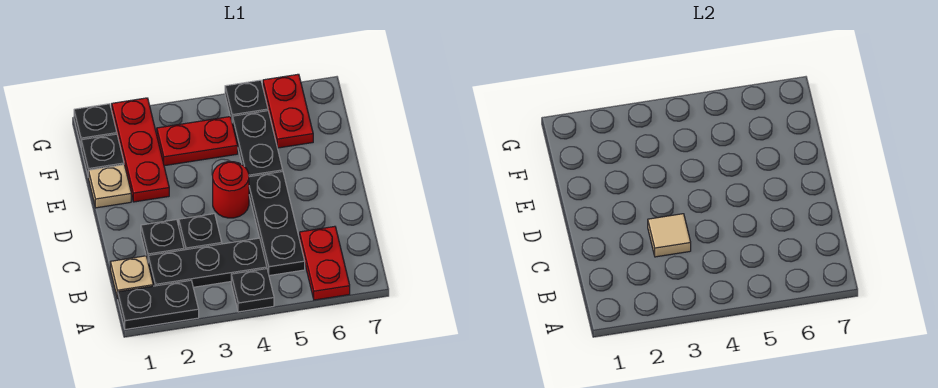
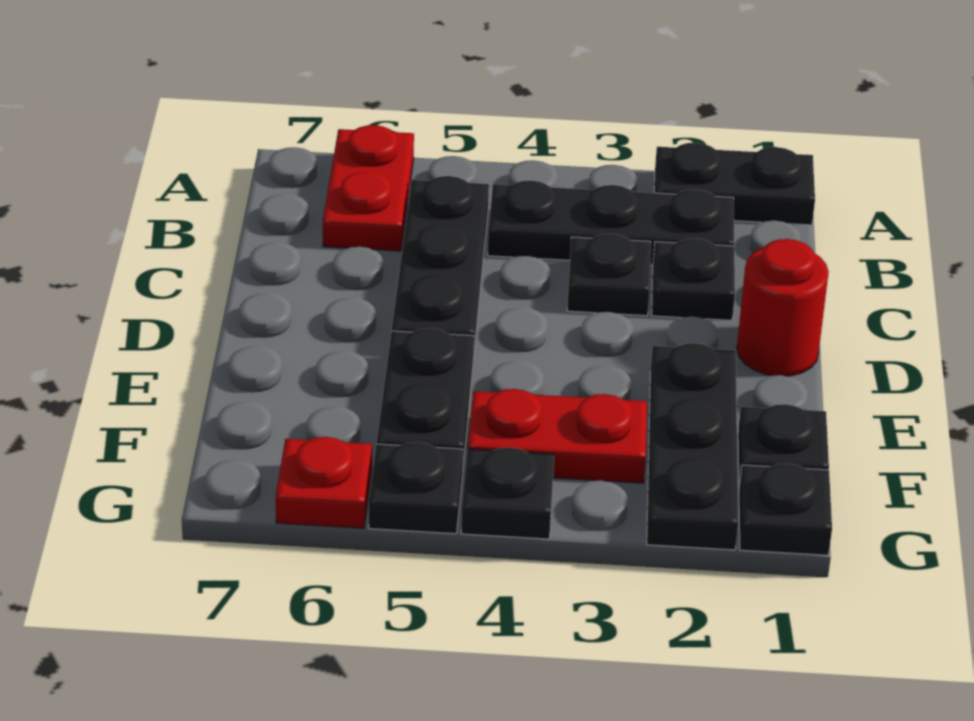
black plate A4 level 1 -> black plate G4 level 1
tan plate B1 level 1 -> none
tan tile C3 level 2 -> none
red round brick D4 level 1 -> red round brick D1 level 1
tan plate E1 level 1 -> none
red plate E2:G2 level 1 -> black plate E2:G2 level 1
red plate F6:G6 level 1 -> red plate G6 level 1

